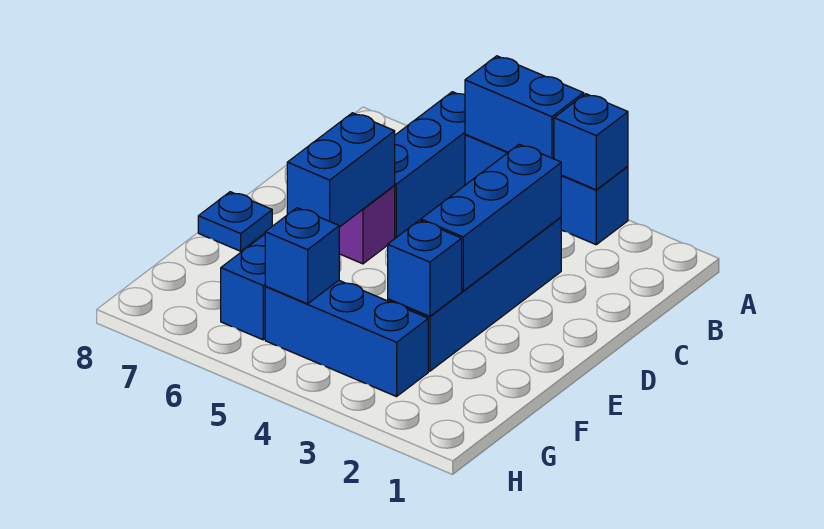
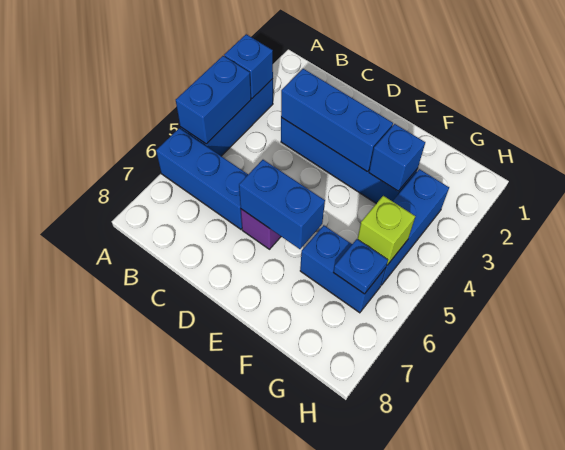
blue plate E8 level 1 -> blue plate G6 level 2
blue brick G5 level 2 -> lime brick G5 level 2

